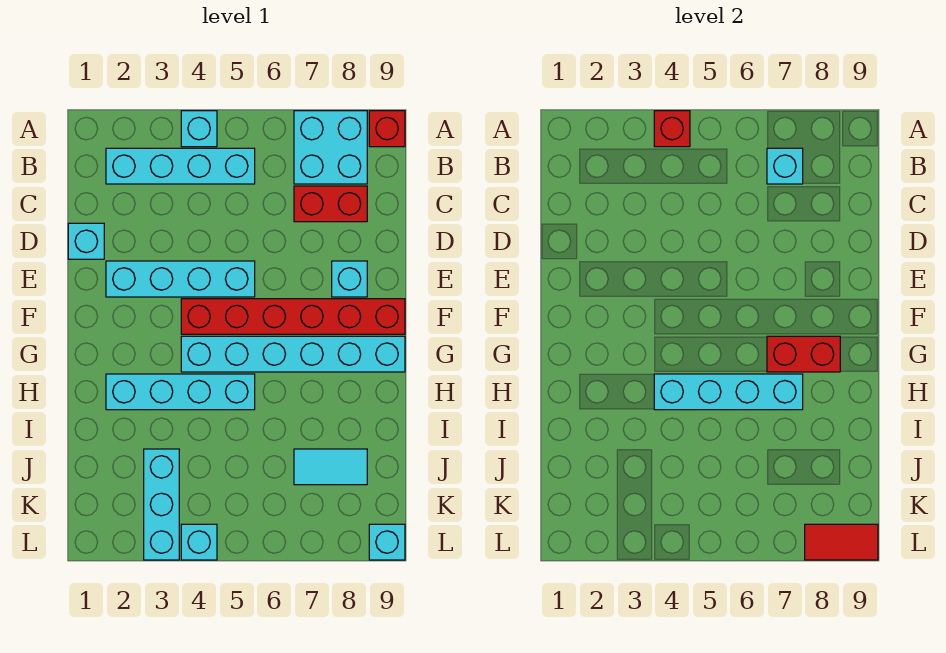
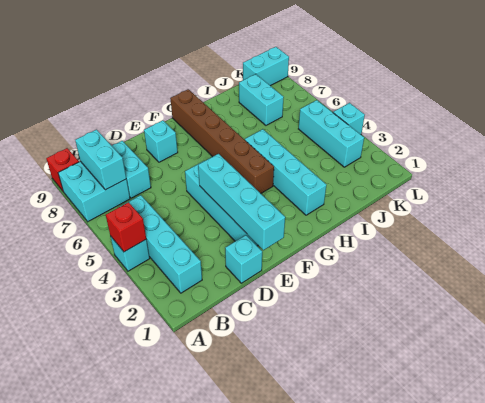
cyan brick B7 level 2 -> cyan brick B7:B8 level 2
red brick C7:C8 level 1 -> cyan brick C7:C8 level 1
red brick F4:F9 level 1 -> none
cyan brick G4:G9 level 1 -> brown brick G4:G9 level 1
red brick G7:G8 level 2 -> none
cyan brick H4:H7 level 2 -> cyan brick E1:E4 level 2
cyan brick J3:L3 level 1 -> cyan brick K3:K5 level 1
cyan tile J7:J8 level 1 -> cyan brick J7:J8 level 1
red tile L8:L9 level 2 -> none
cyan brick L9 level 1 -> cyan brick K9:L9 level 1

